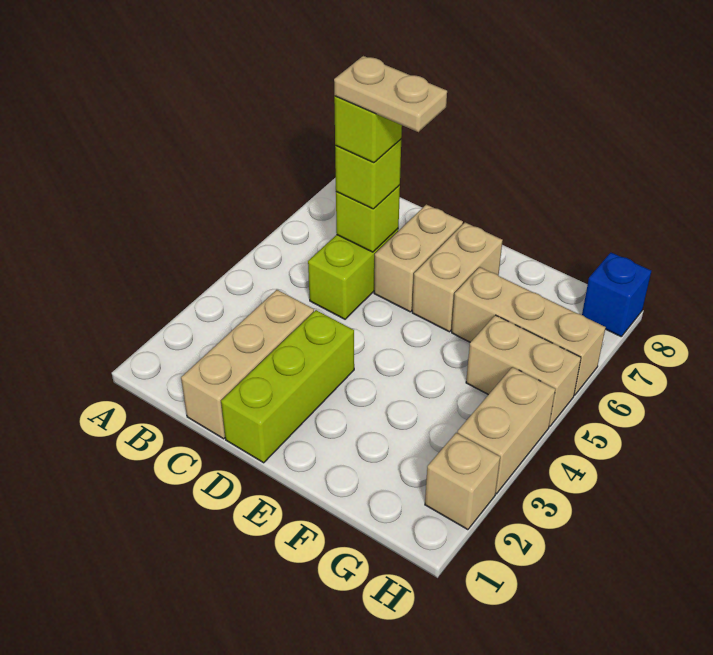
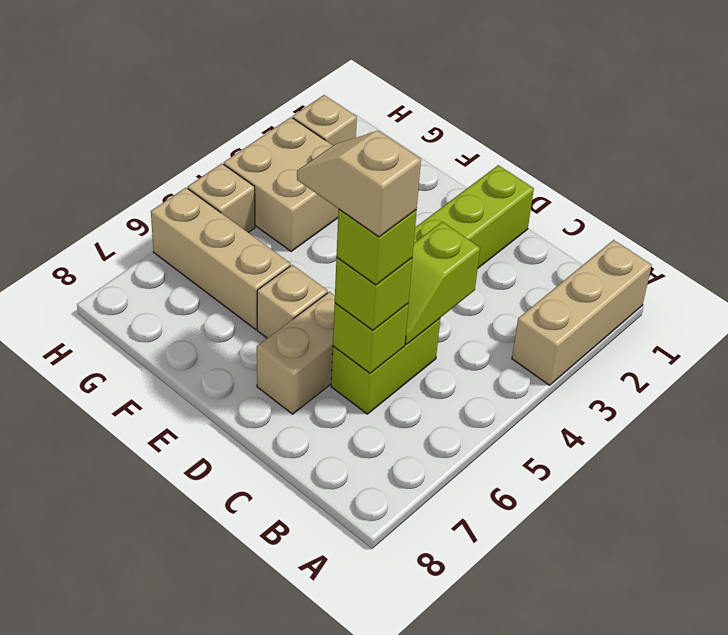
tan brick C1:C3 level 1 -> tan brick A1:A3 level 1
none -> lime slope C4:C5 level 2 top 4
tan plate C6:D6 level 5 -> tan slope C6:D6 level 5 top C
tan brick E6:E7 level 1 -> tan brick E6 level 1
tan brick G5:H5 level 1 -> tan brick H5 level 1
tan brick H3:H4 level 1 -> tan brick G3:H4 level 1
blue brick H8 level 1 -> none

